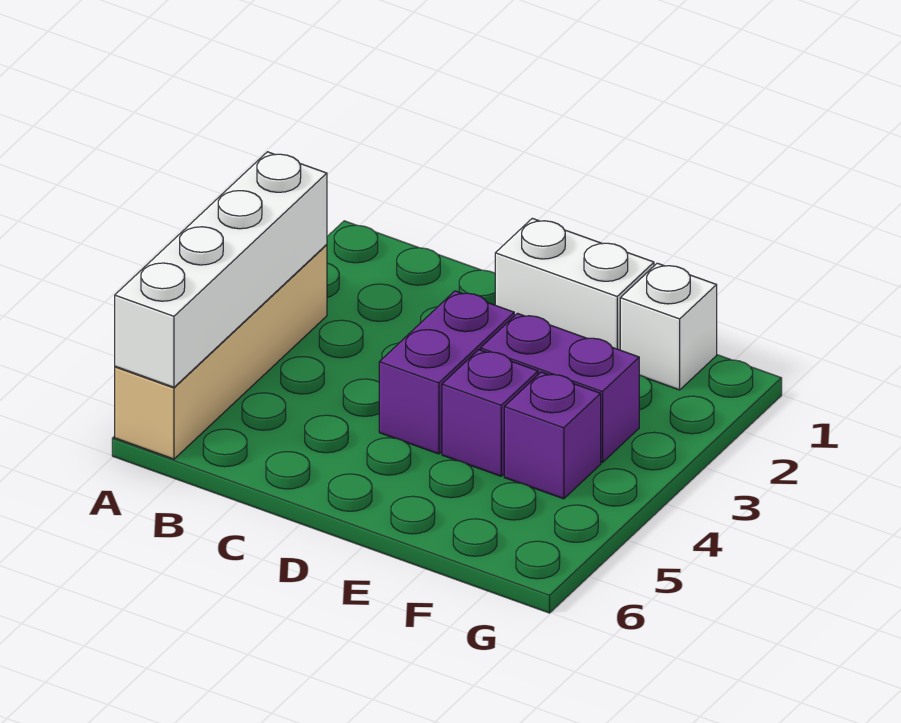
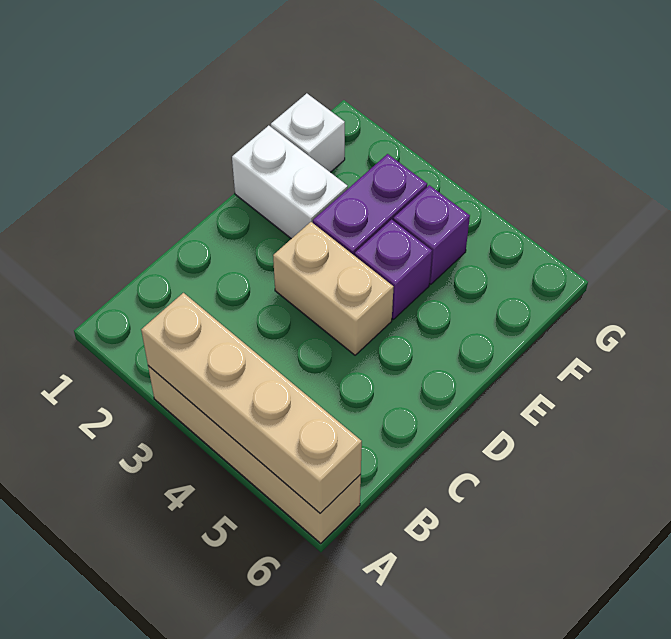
white brick A3:A6 level 2 -> tan brick A3:A6 level 2
white brick D1:E1 level 1 -> white brick E1:E2 level 1
purple brick D3:D4 level 1 -> tan brick D3:D4 level 1

